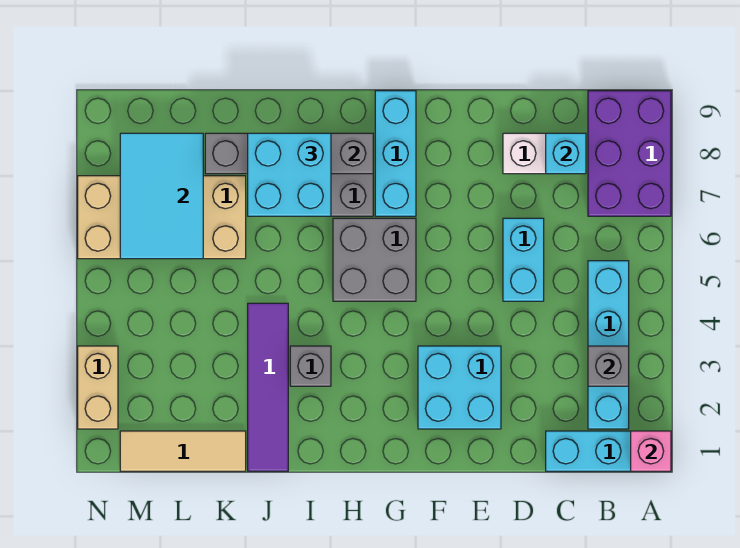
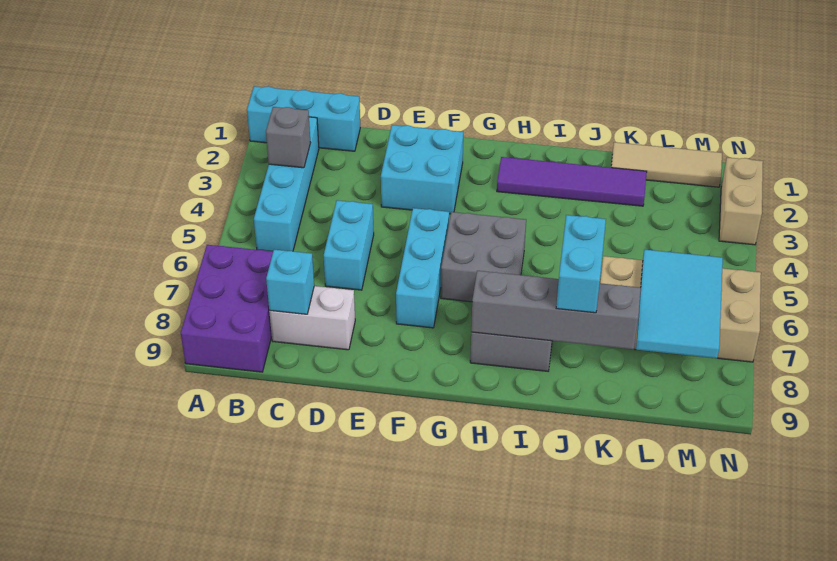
pink brick A1 level 2 -> none
cyan brick G7:G9 level 1 -> cyan brick F5:F7 level 1
grey brick I3 level 1 -> none
cyan brick I7:J8 level 3 -> cyan brick J7:J8 level 3
purple tile J1:J4 level 1 -> purple tile H2:K2 level 1

